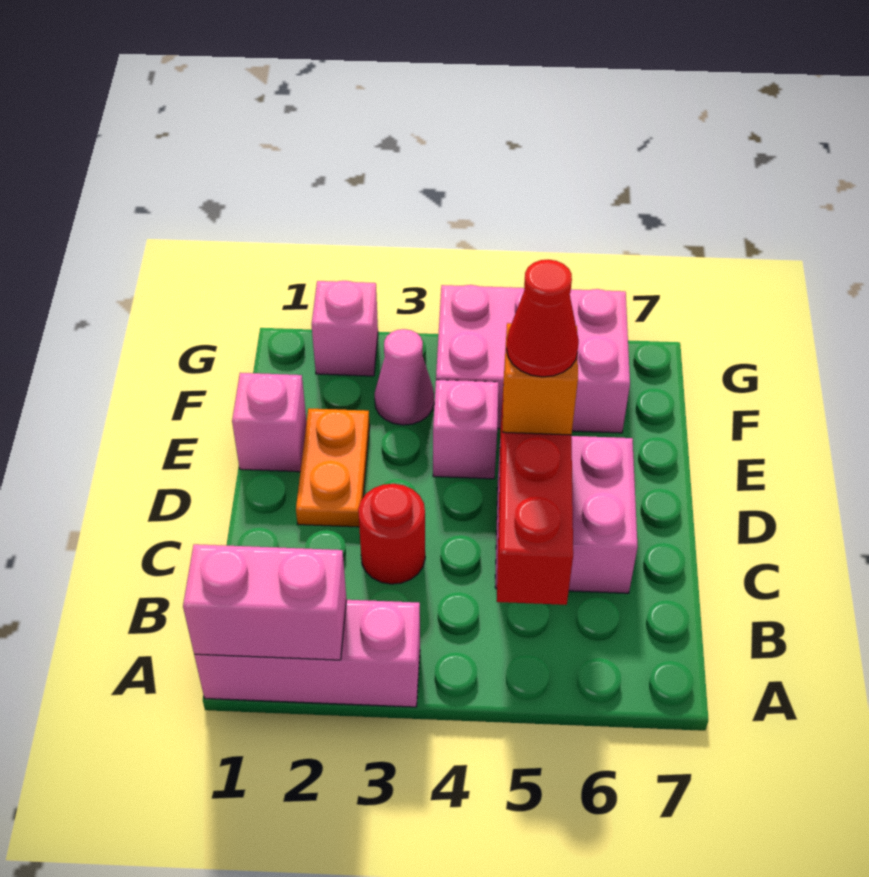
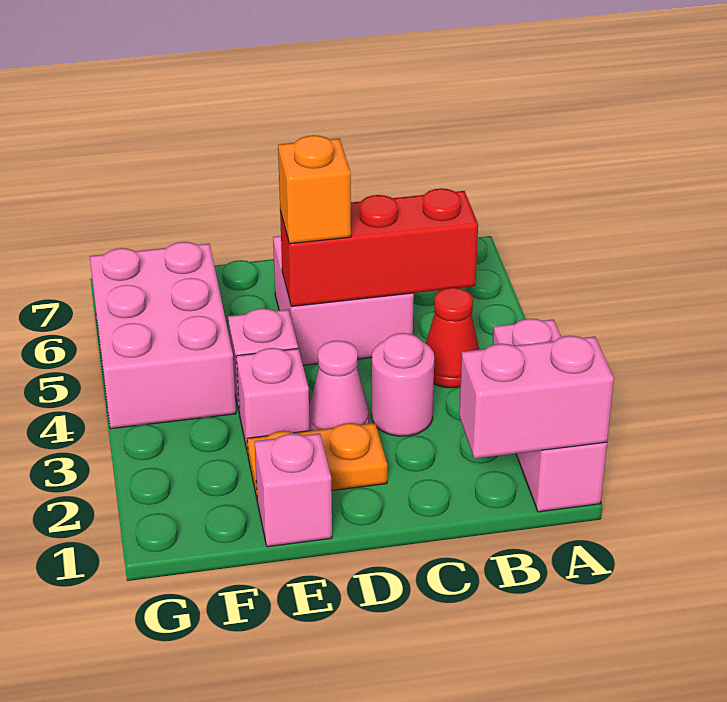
pink brick A1:A2 level 2 -> pink brick A1:B1 level 2
red round brick C3 level 1 -> pink round brick C3 level 1
red cone D5 level 4 -> red cone B4 level 1
pink cone F3 level 1 -> pink cone D3 level 1
pink brick G2 level 1 -> pink brick E3 level 1

